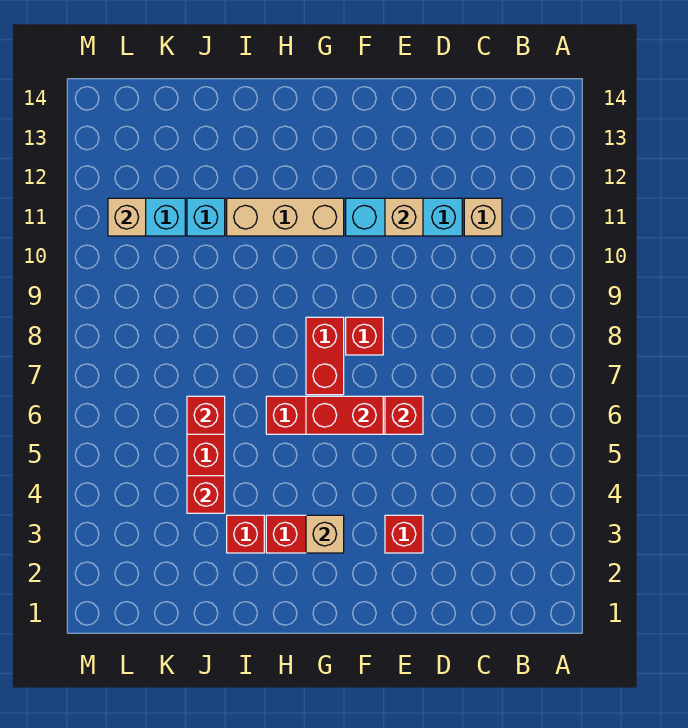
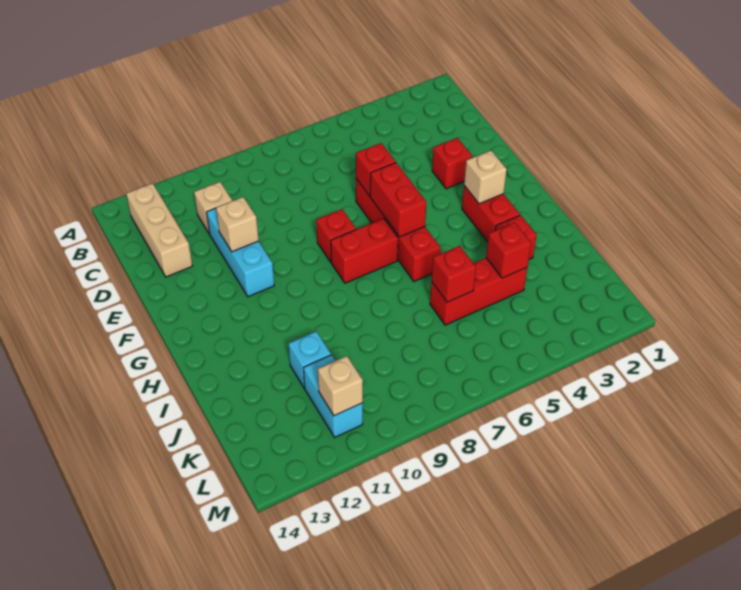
tan brick G11:I11 level 1 -> tan brick B13:D13 level 1

